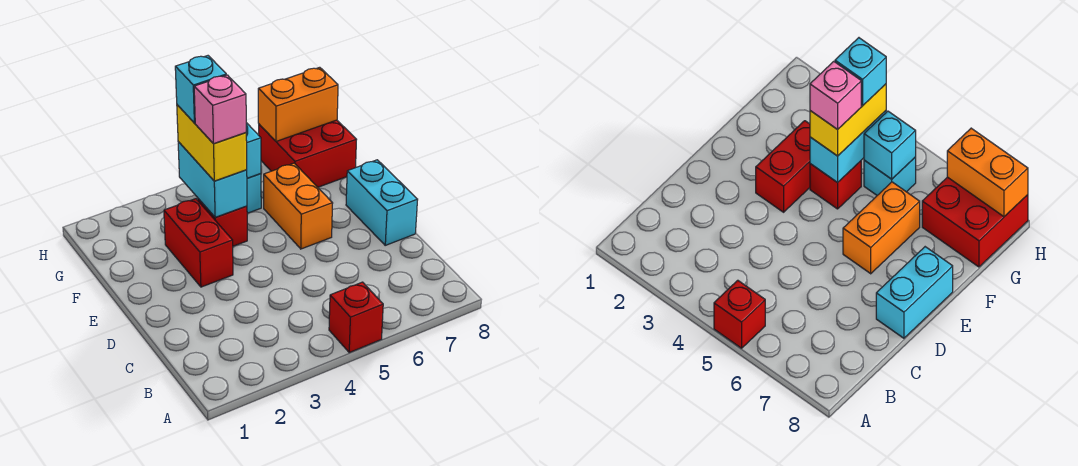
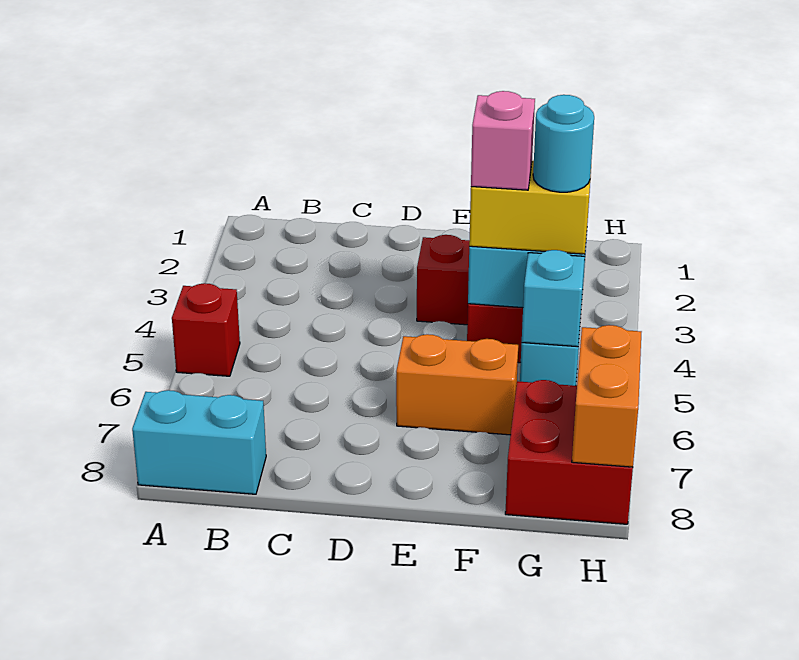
cyan brick D8:E8 level 1 -> cyan brick A8:B8 level 1
cyan brick G4 level 4 -> cyan round brick G4 level 4

